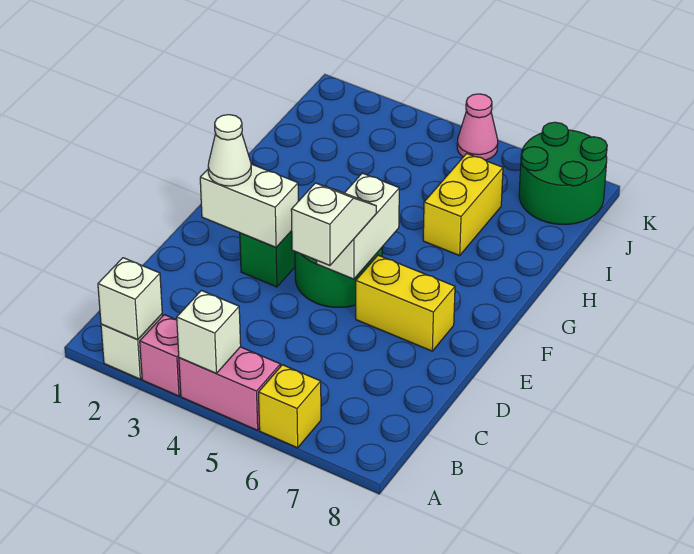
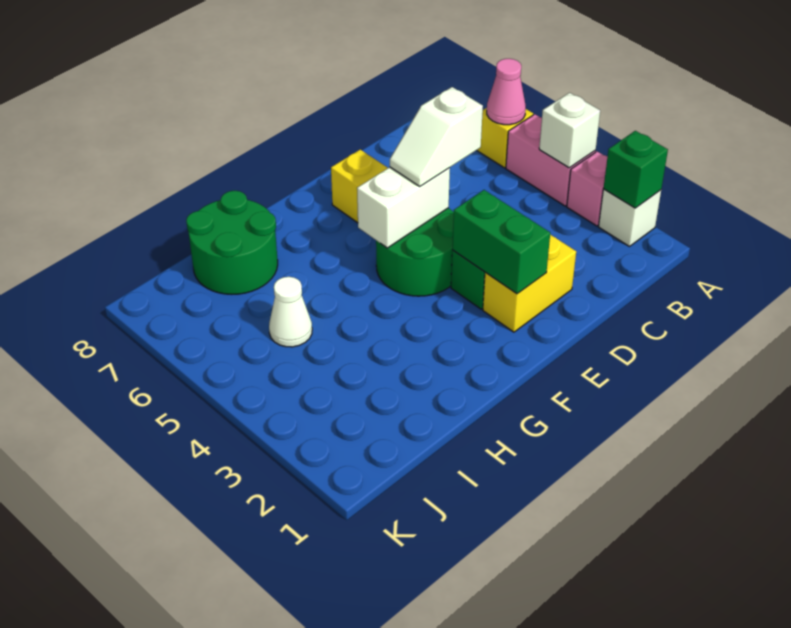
white brick A2 level 2 -> green brick A2 level 2
white brick E2:E3 level 2 -> green brick E2:E3 level 2
white cone E2 level 3 -> white cone I5 level 1
yellow brick H6:I6 level 1 -> yellow brick D2:E2 level 1
green round brick J7:K8 level 1 -> green round brick H7:I8 level 1
pink cone K5 level 1 -> pink cone A6 level 2

